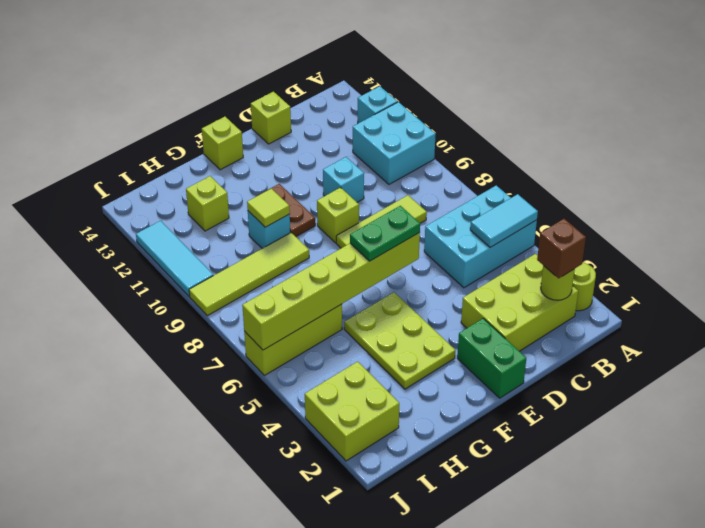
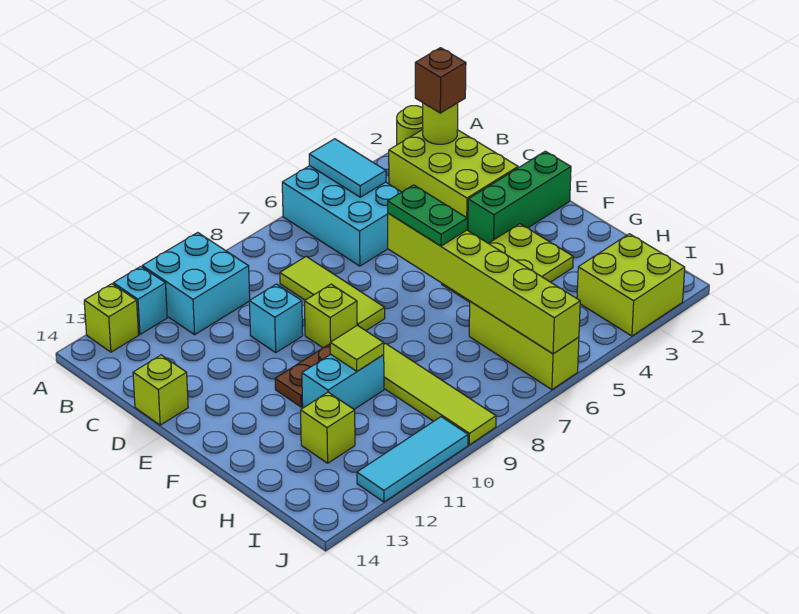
green brick E1:E2 level 1 -> green brick E1:E3 level 1
lime brick F14 level 1 -> lime brick A13 level 1
cyan brick G10 level 1 -> cyan brick G10:G11 level 1

